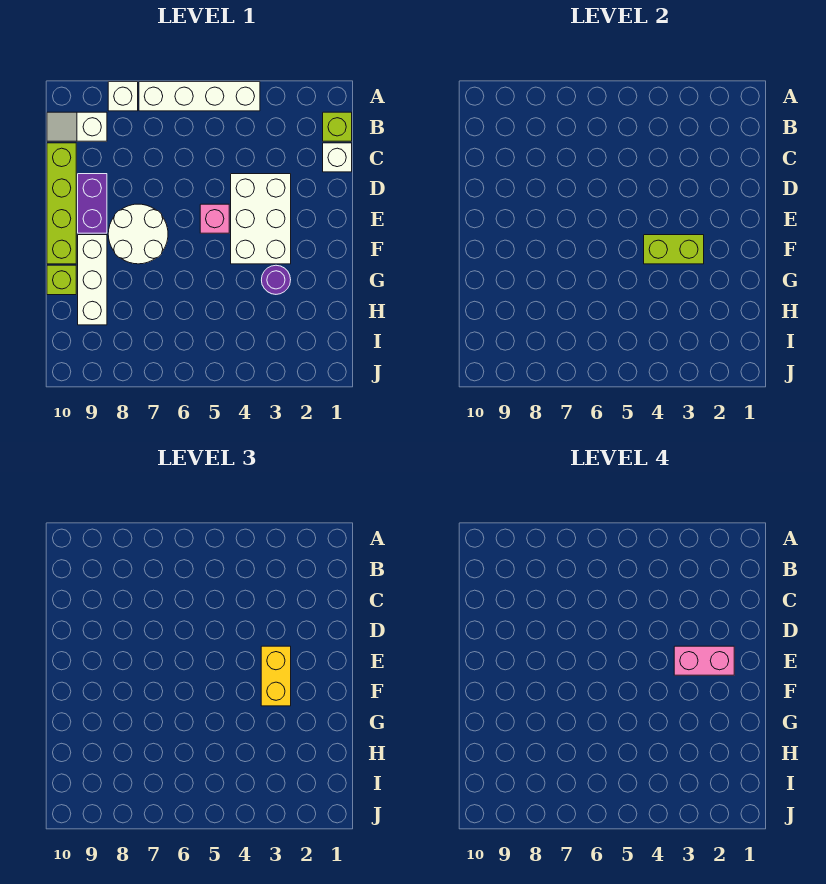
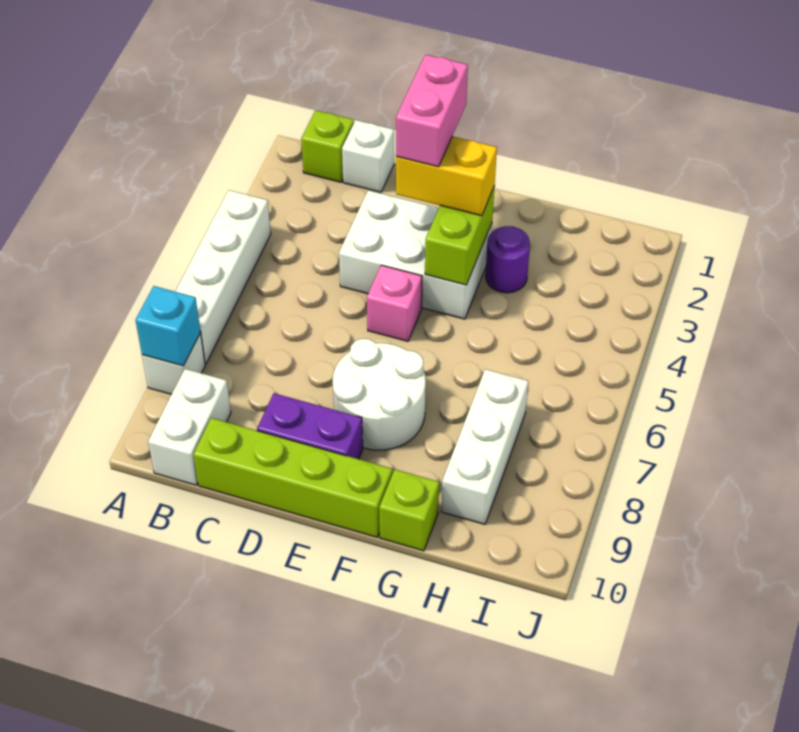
none -> cyan brick A8 level 2
white slope B9:B10 level 1 top 9 -> white brick B9:B10 level 1
white brick F9:H9 level 1 -> white brick H7:H9 level 1

